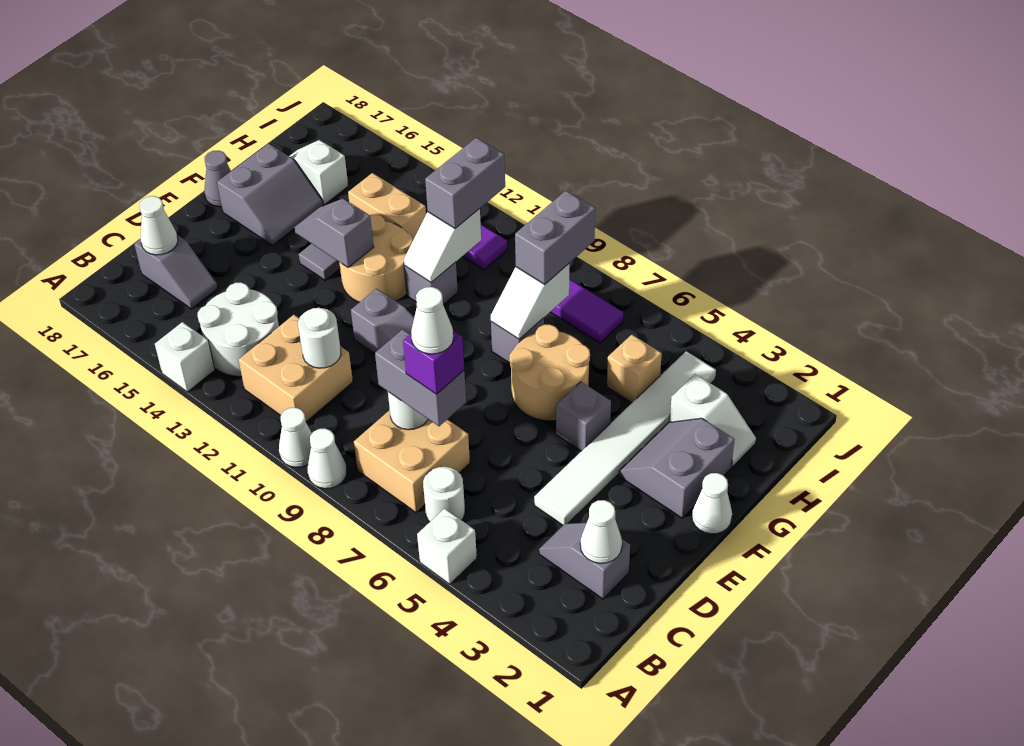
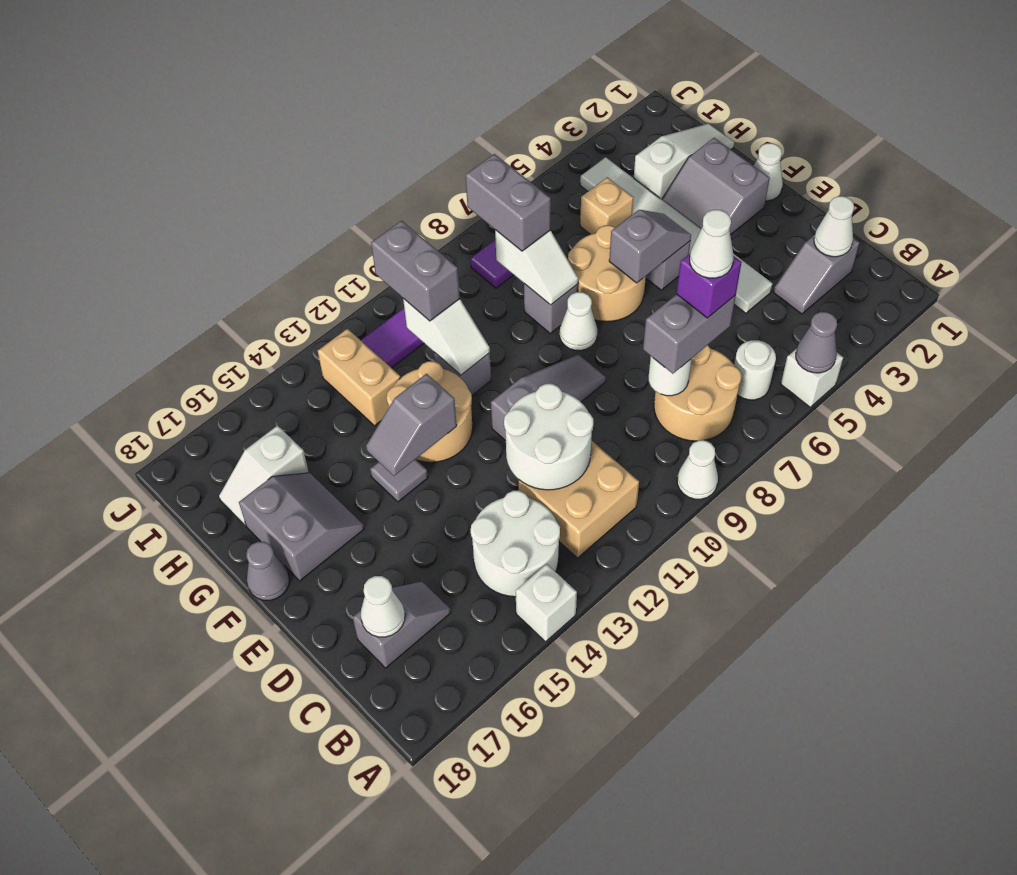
none -> grey cone A5 level 2
white cone A10 level 1 -> white cone F8 level 1
tan brick B7:C8 level 1 -> tan round brick B7:C8 level 1
white round brick C11 level 2 -> white round brick C11:D12 level 2
none -> grey slope F5:F6 level 2 top 6
white slope H2:H3 level 1 top 3 -> white slope H1:H3 level 1 top 3
tan brick H13:H14 level 1 -> tan brick H13:I13 level 1

